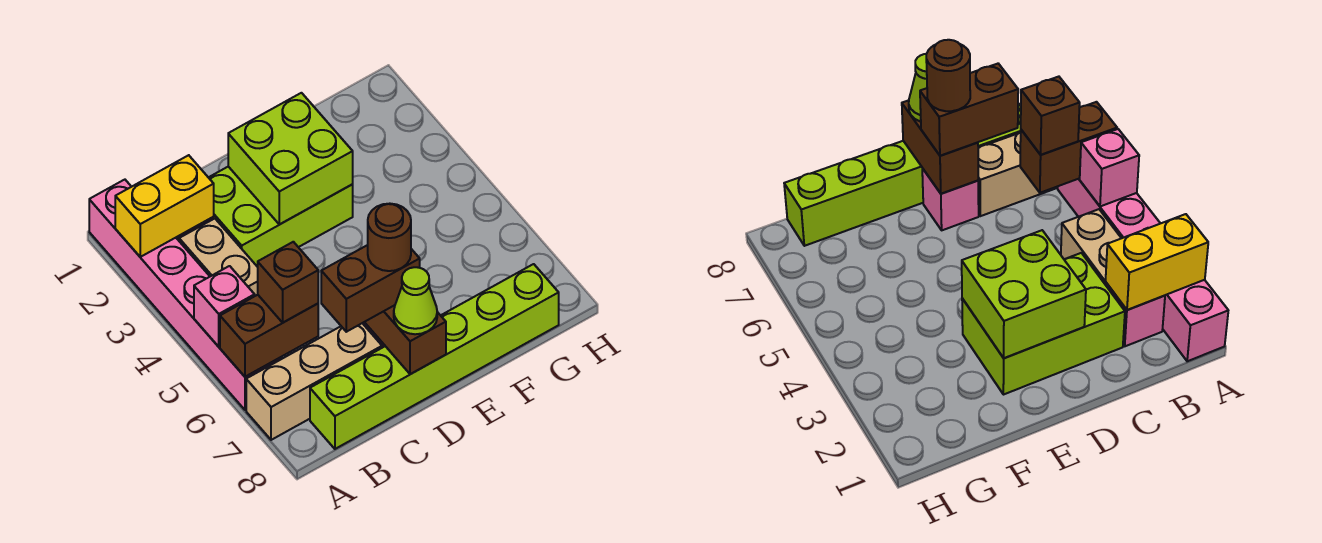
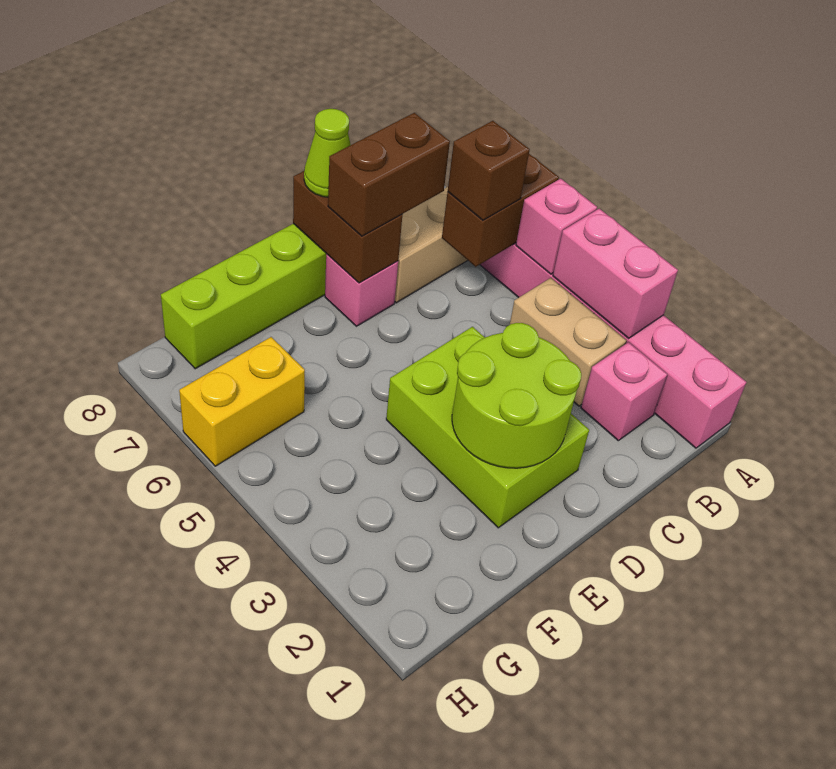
yellow brick A2:B2 level 2 -> yellow brick G6:H6 level 1
none -> pink brick A3:A4 level 2
lime brick C2:E3 level 1 -> lime brick D2:E4 level 1
lime brick D2:E3 level 2 -> lime round brick D2:E3 level 2
brown round brick D7 level 4 -> none

